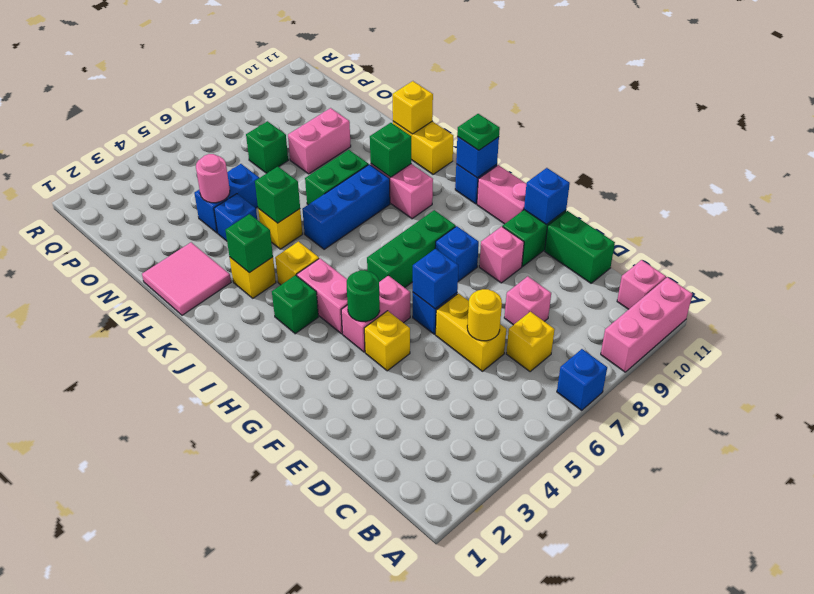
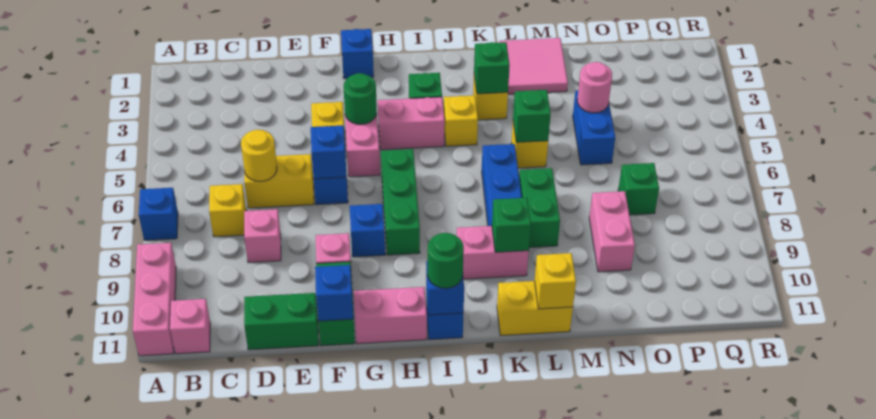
green plate I11 level 3 -> green round brick I11 level 3
blue brick M4 level 1 -> blue brick G1 level 1

